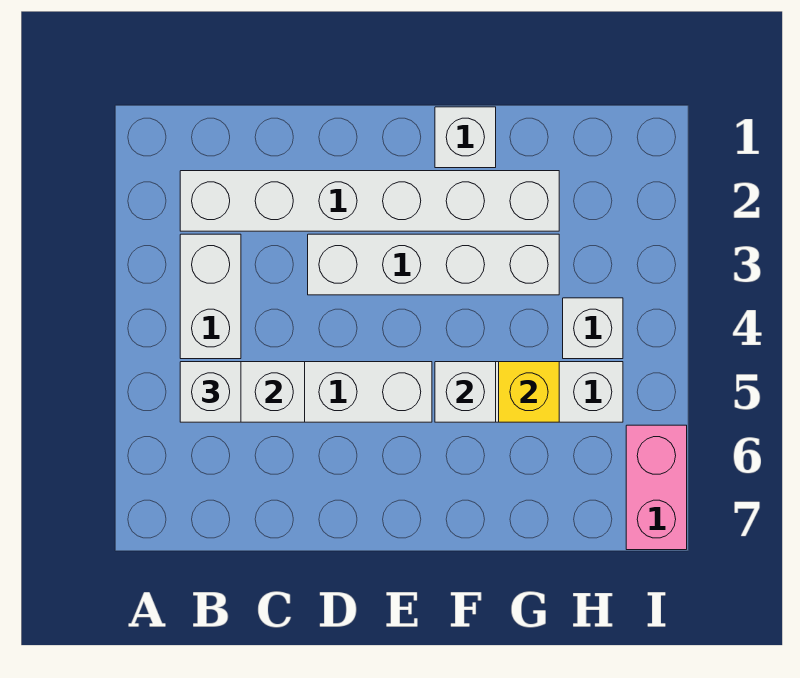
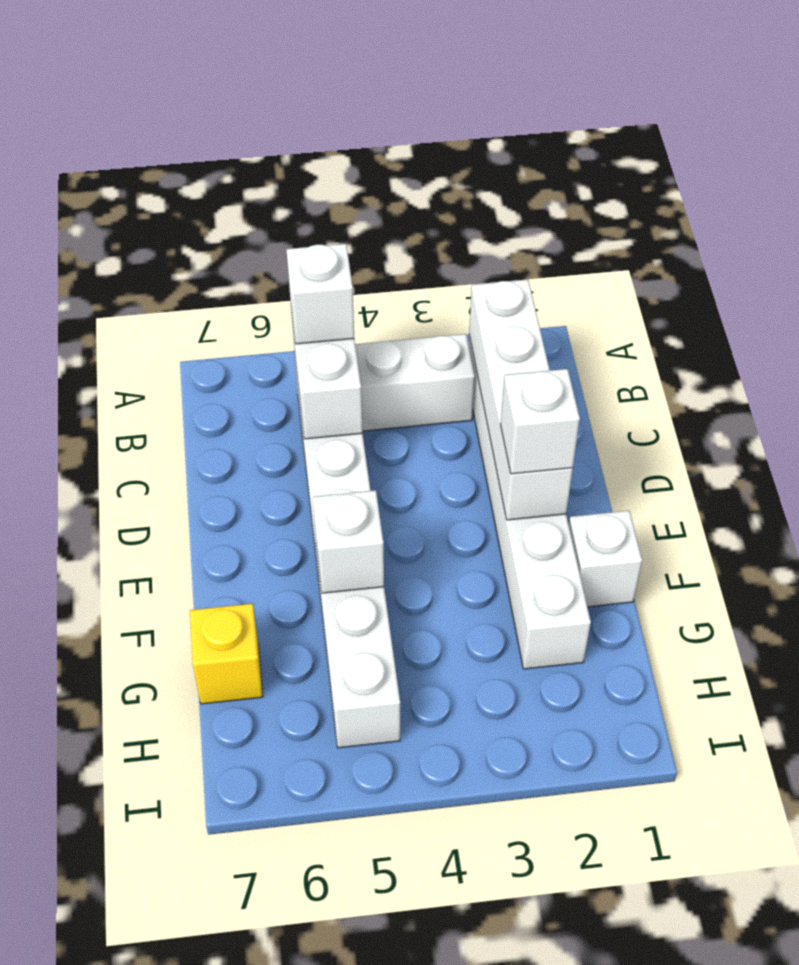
white brick D3:G3 level 1 -> white brick B2:E2 level 2
yellow brick G5 level 2 -> yellow brick G7 level 1
white brick H4 level 1 -> white brick E2 level 3
pink brick I6:I7 level 1 -> none

